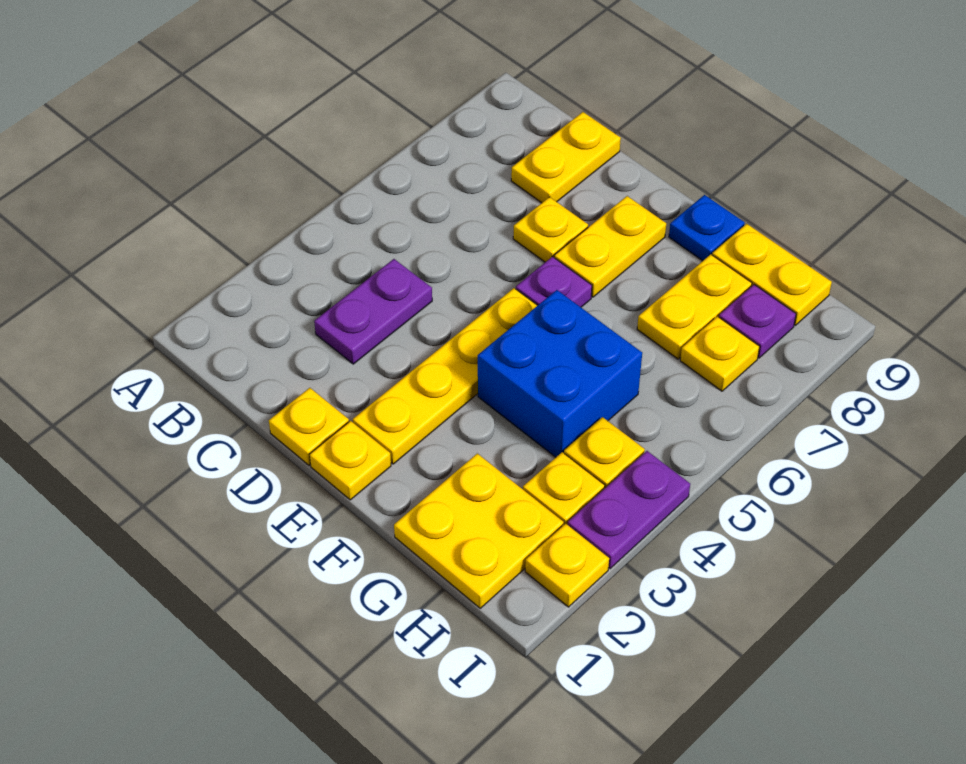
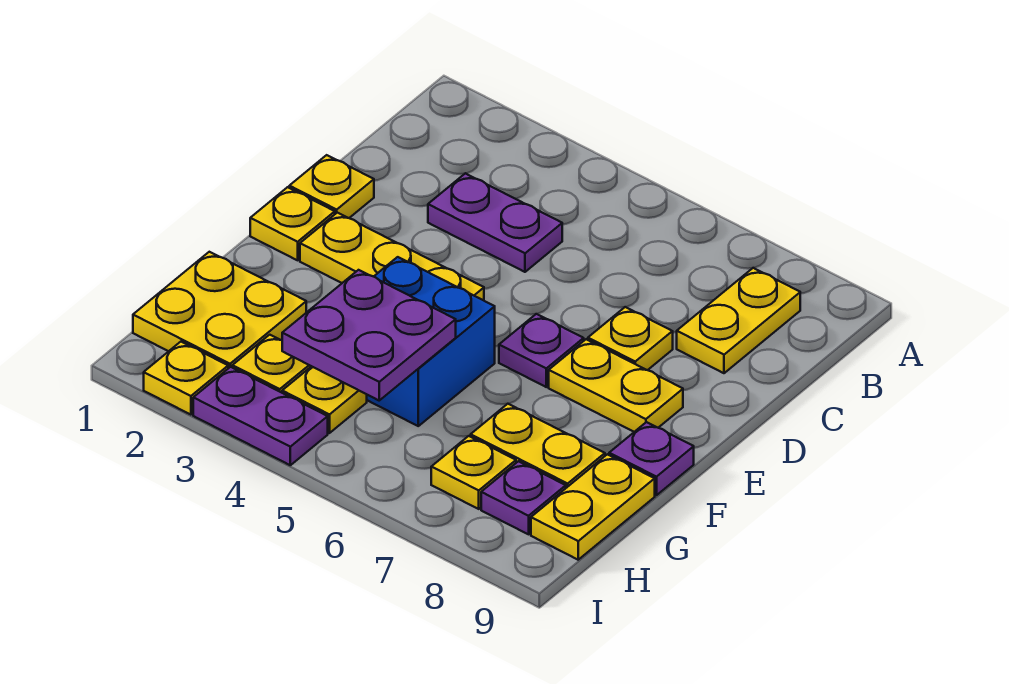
yellow plate C8:C9 level 1 -> yellow plate B8:C8 level 1
yellow plate E2:E5 level 1 -> yellow plate E2:E4 level 1
blue plate F9 level 1 -> purple plate F9 level 1
none -> purple plate G4:H5 level 2

